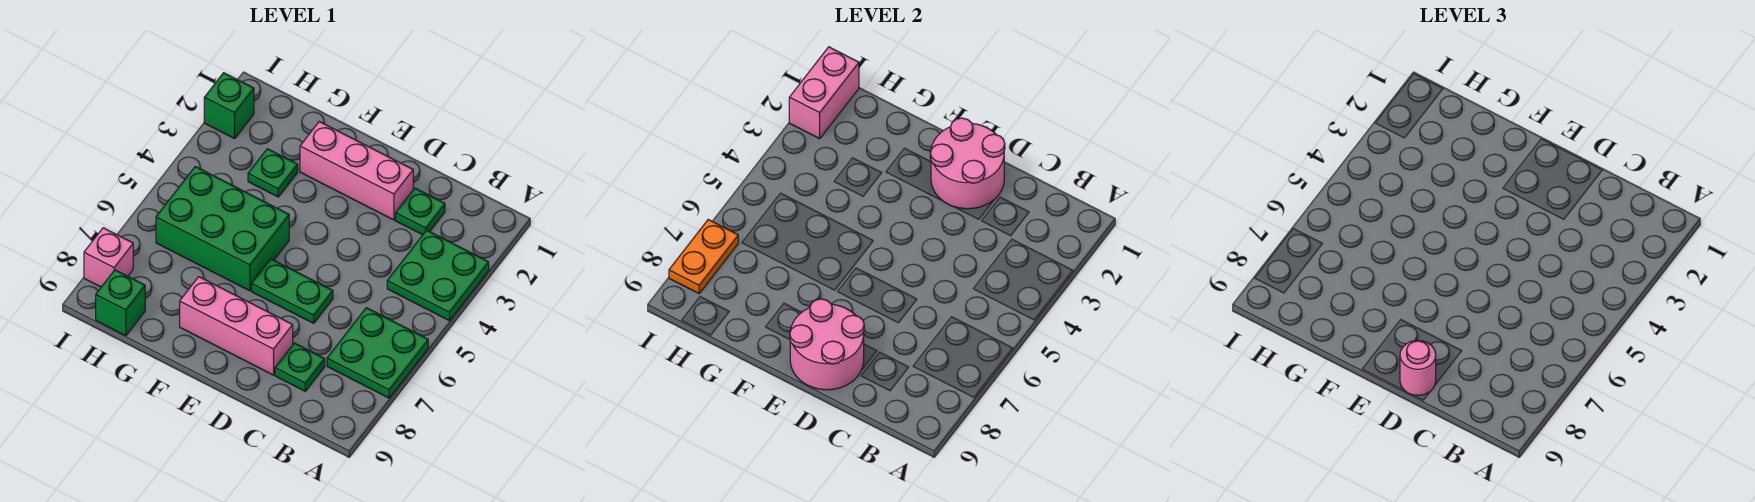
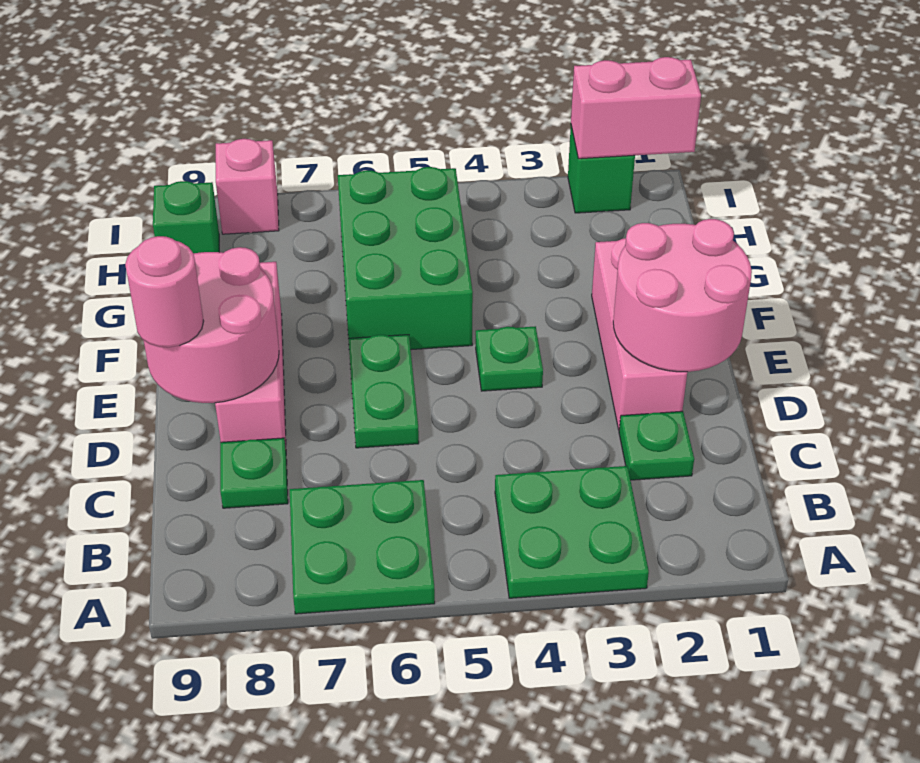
green plate G3 level 1 -> green plate E4 level 1
orange plate I7:I8 level 2 -> none

